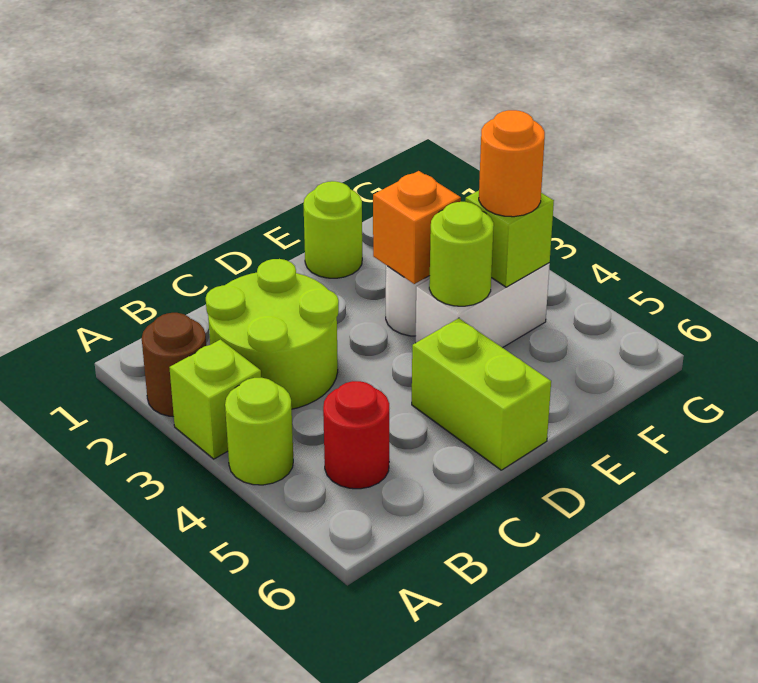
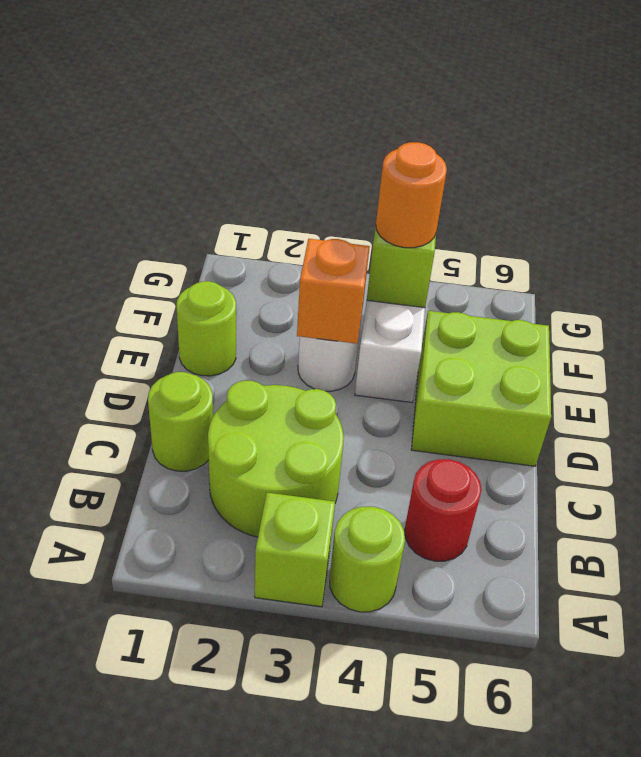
brown round brick A2 level 1 -> none
lime brick D5:D6 level 1 -> lime brick D5:E6 level 1
lime round brick E4 level 2 -> lime round brick C1 level 1

